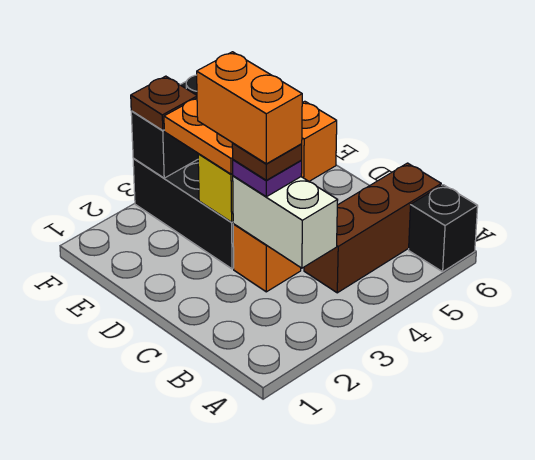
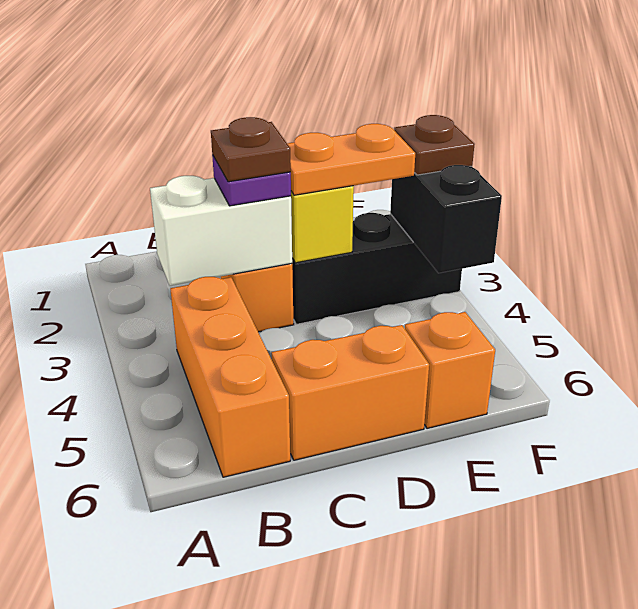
black brick A6 level 1 -> none
brown brick B4:B6 level 1 -> orange brick B4:B6 level 1
orange brick C3:D3 level 5 -> orange brick C6:D6 level 1

